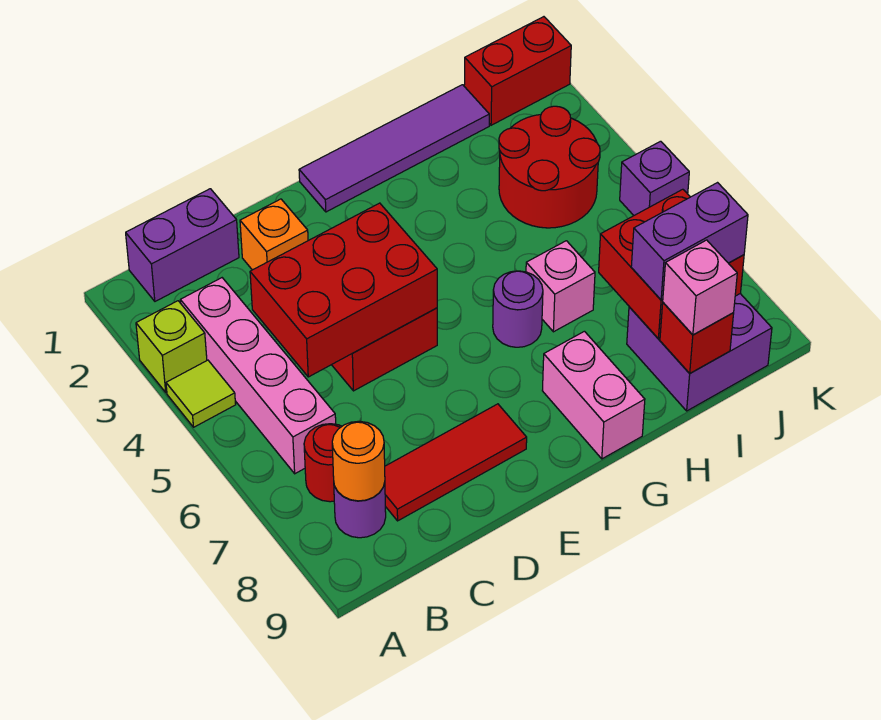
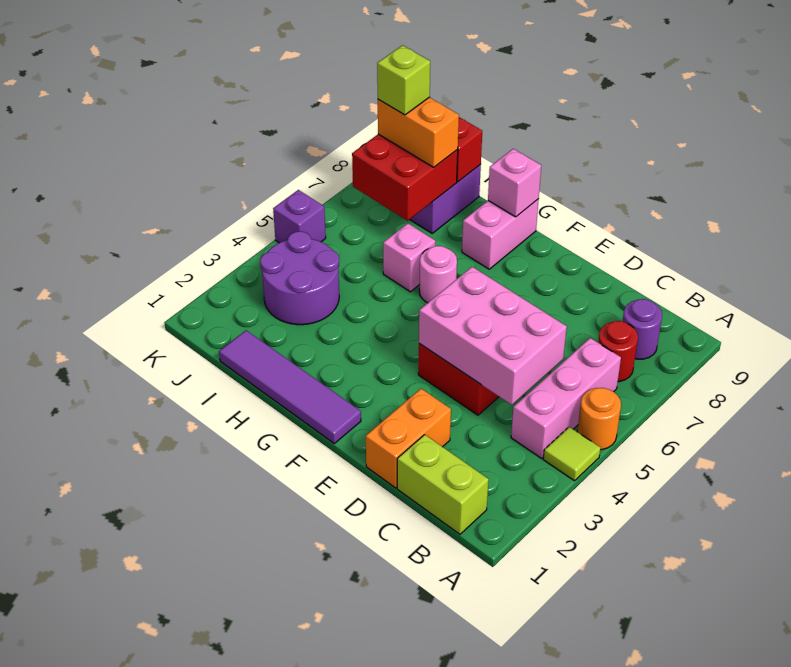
lime brick A3 level 1 -> lime brick J8 level 4
purple brick B1:C1 level 1 -> lime brick B1:C1 level 1
pink brick B3:B6 level 1 -> pink brick B4:B6 level 1
orange round brick B8 level 2 -> orange round brick A5 level 1
red brick C4:E5 level 2 -> pink brick C4:E5 level 2
red tile C8:E8 level 1 -> none
orange brick D2 level 1 -> orange brick D1:D2 level 1
purple round brick G6 level 1 -> pink round brick G6 level 1
red round brick I3:J4 level 1 -> purple round brick I3:J4 level 1
purple brick I8:J8 level 3 -> orange brick I8:J8 level 3
pink brick I9 level 3 -> pink brick G9 level 2
red brick J1:K1 level 1 -> none

